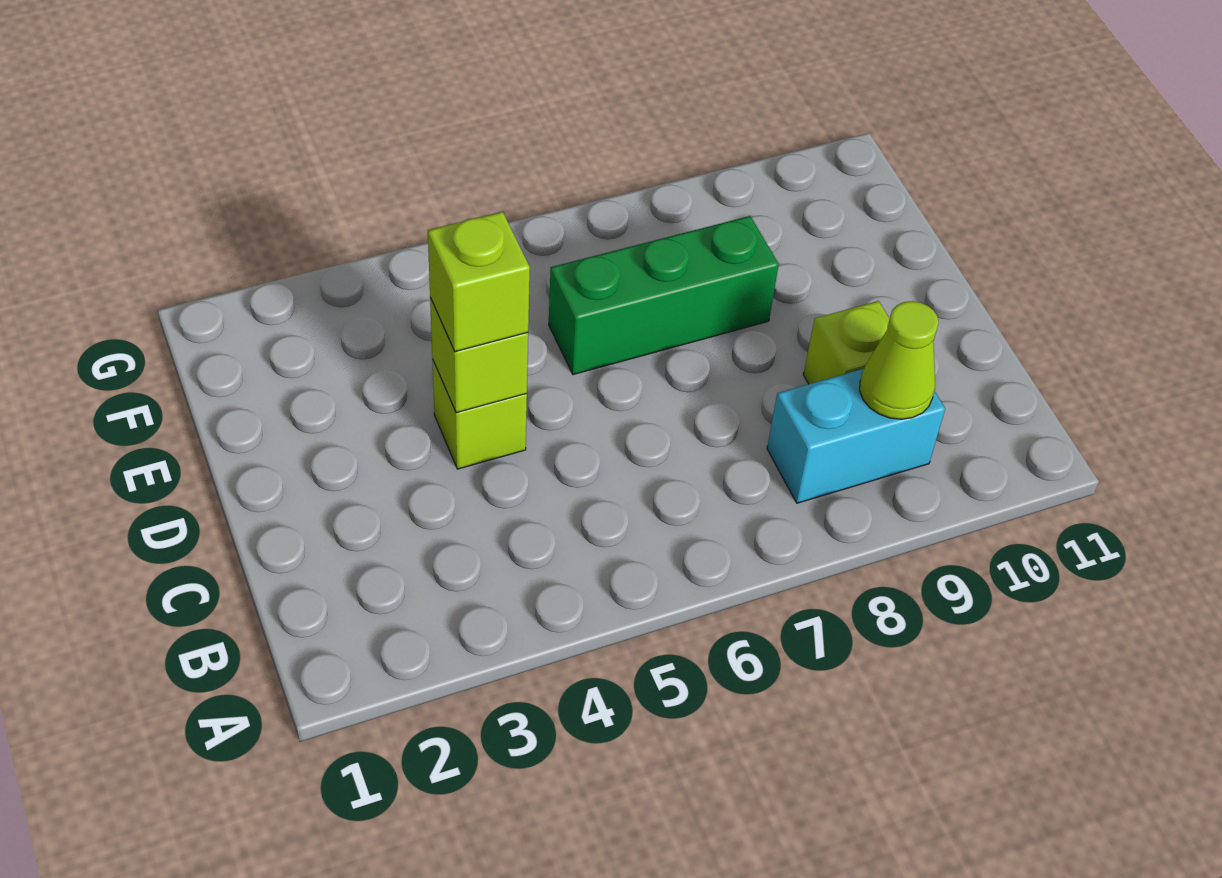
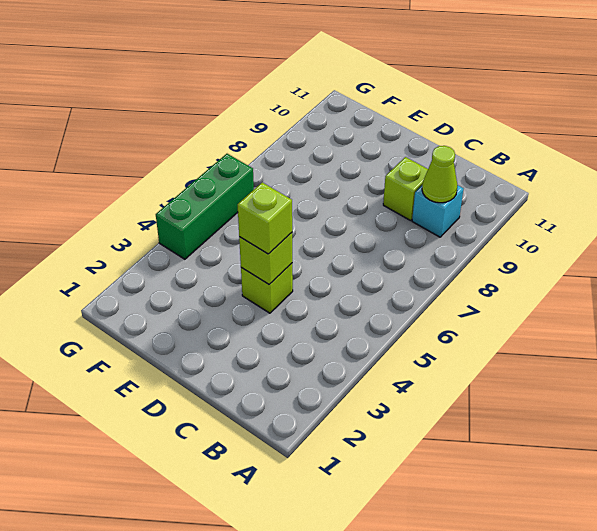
cyan brick B8:B9 level 1 -> cyan brick B9 level 1
green brick E6:E8 level 1 -> green brick G4:G6 level 1

